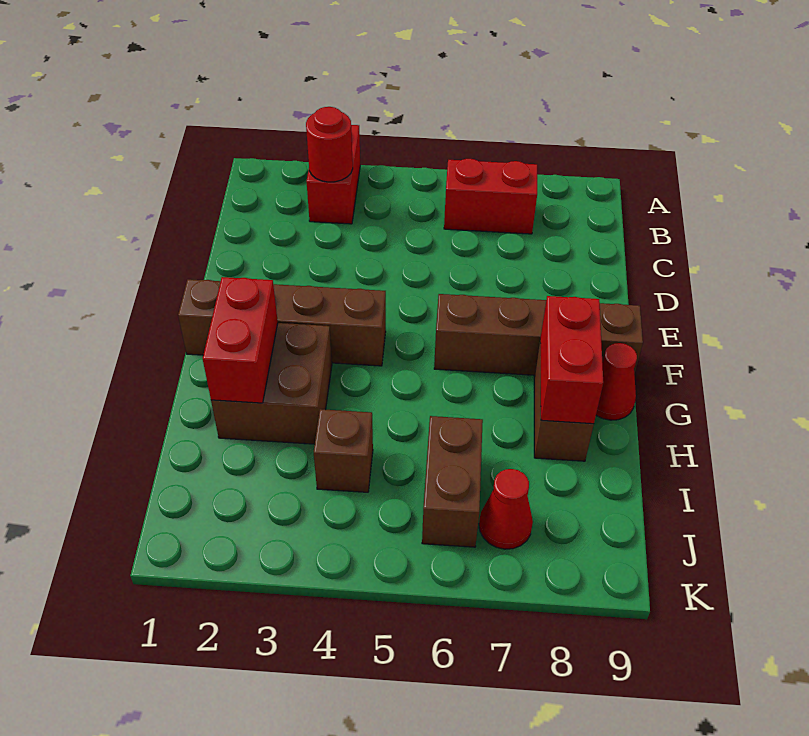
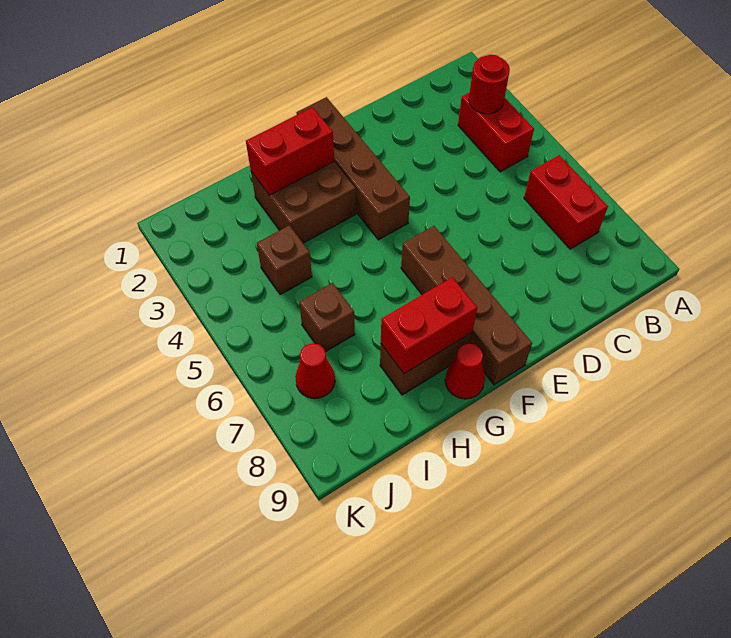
red brick A3:B3 level 1 -> red brick B3:B4 level 1
brown brick I6:J6 level 1 -> brown brick I6 level 1

